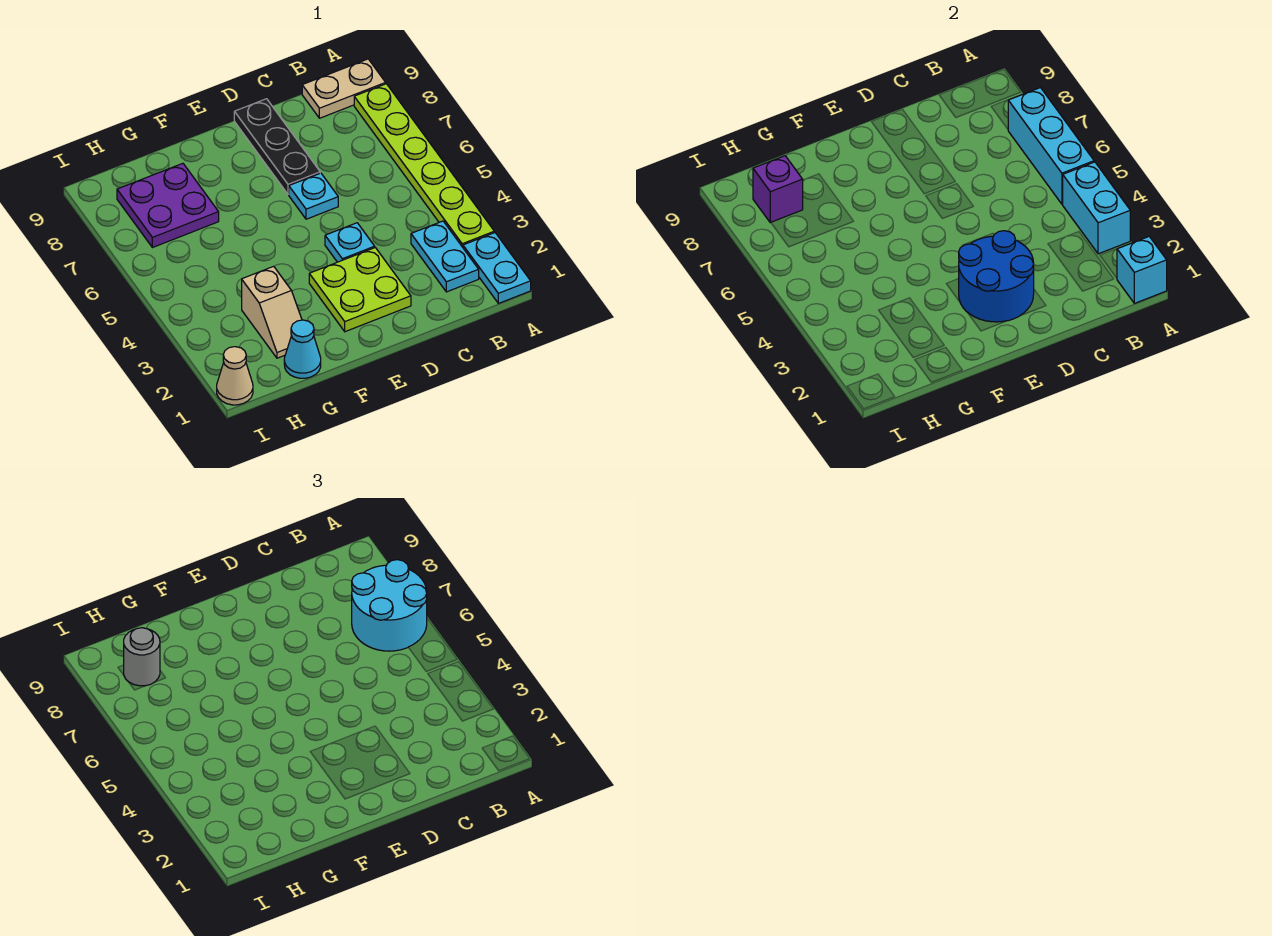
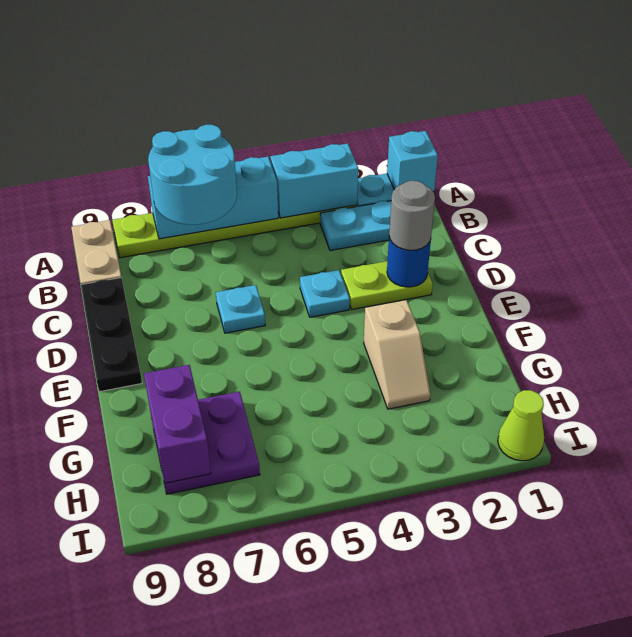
lime plate D2:E3 level 1 -> lime plate D2:D3 level 1
blue round brick D2:E3 level 2 -> blue round brick D2 level 2
black plate D7:D9 level 1 -> black plate C9:E9 level 1
cyan cone G1 level 1 -> none
tan slope G2:G3 level 1 top 3 -> tan slope F3:G3 level 1 top F
purple brick H8 level 2 -> purple brick G8:H8 level 2
grey round brick H8 level 3 -> grey round brick D2 level 3
tan cone I1 level 1 -> lime cone I1 level 1

